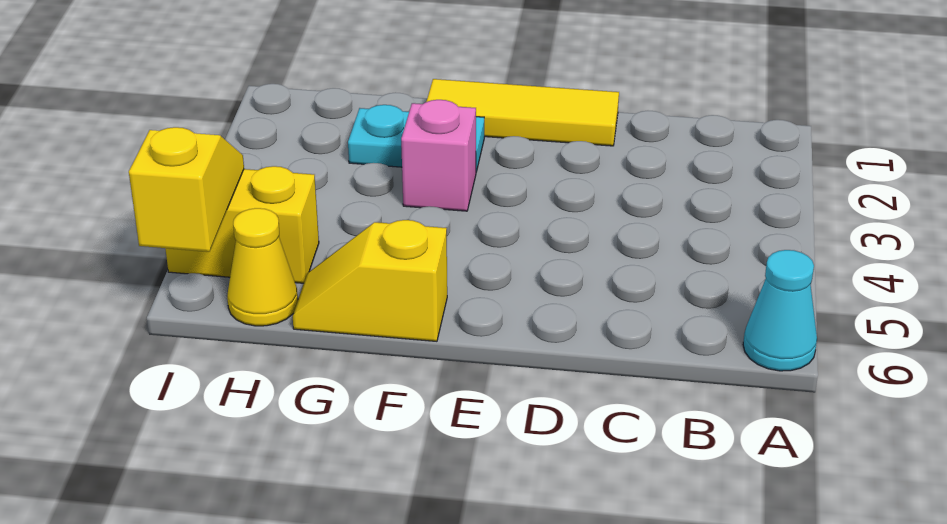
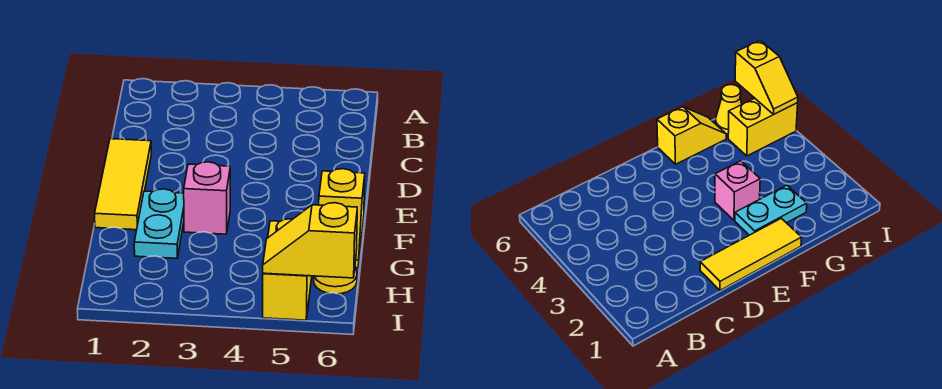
cyan cone A6 level 1 -> none

